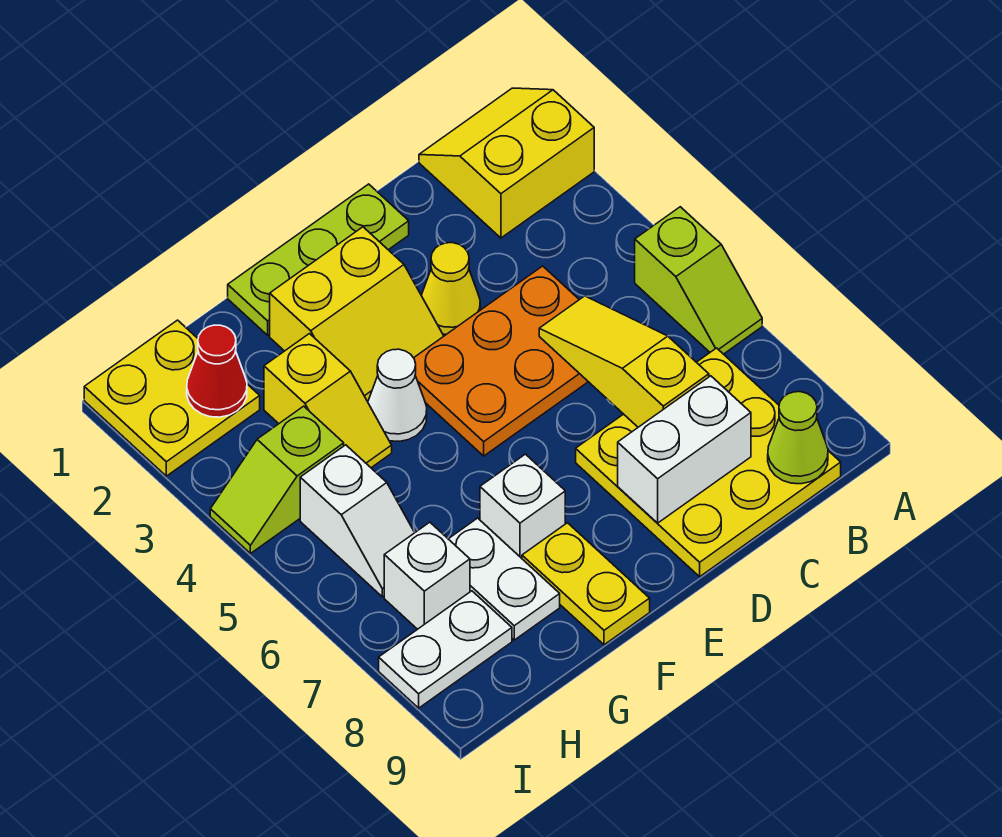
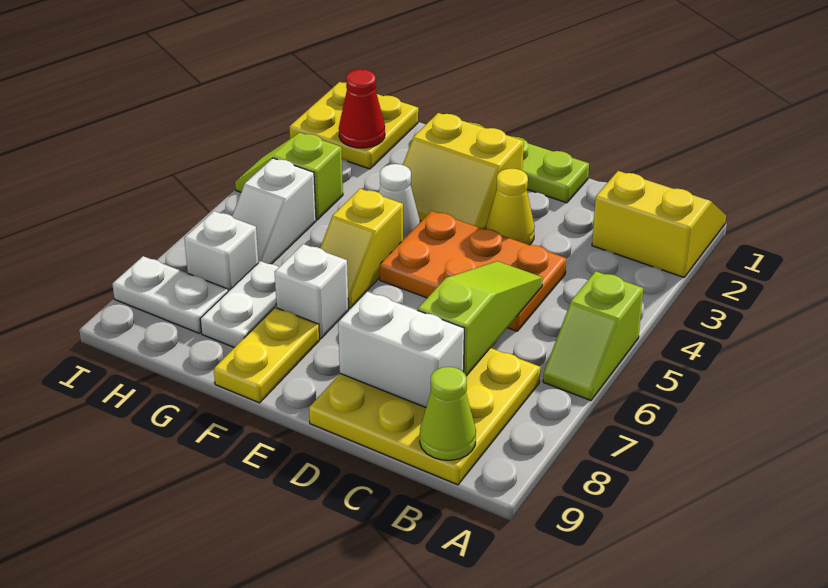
yellow slope C5:C7 level 2 top 7 -> lime slope C5:C7 level 2 top 7
yellow slope G3:G4 level 1 top 3 -> yellow slope F5:F6 level 1 top 5

